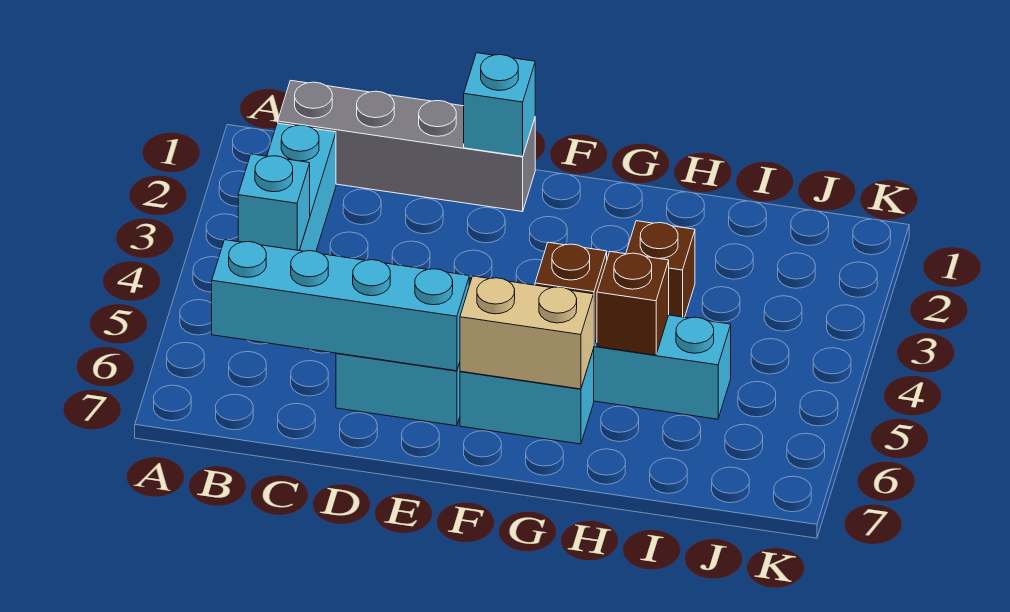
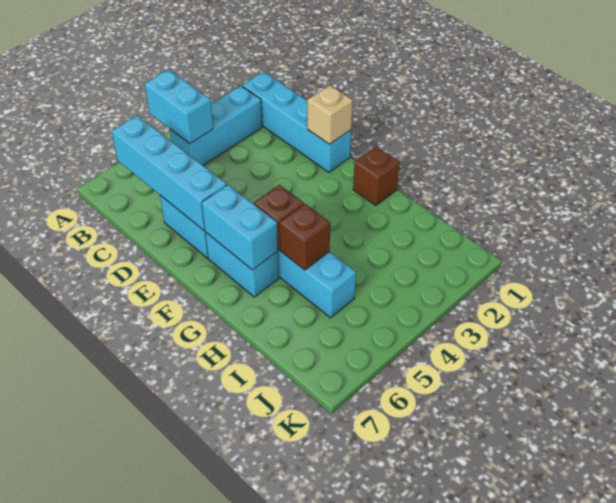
grey brick B1:E1 level 1 -> cyan brick B1:E1 level 1
cyan brick B4 level 2 -> cyan brick A4:B4 level 2
cyan brick E1 level 2 -> tan brick E1 level 2
tan brick F6:G6 level 2 -> cyan brick F6:G6 level 2
brown brick H3 level 1 -> brown brick G1 level 1

